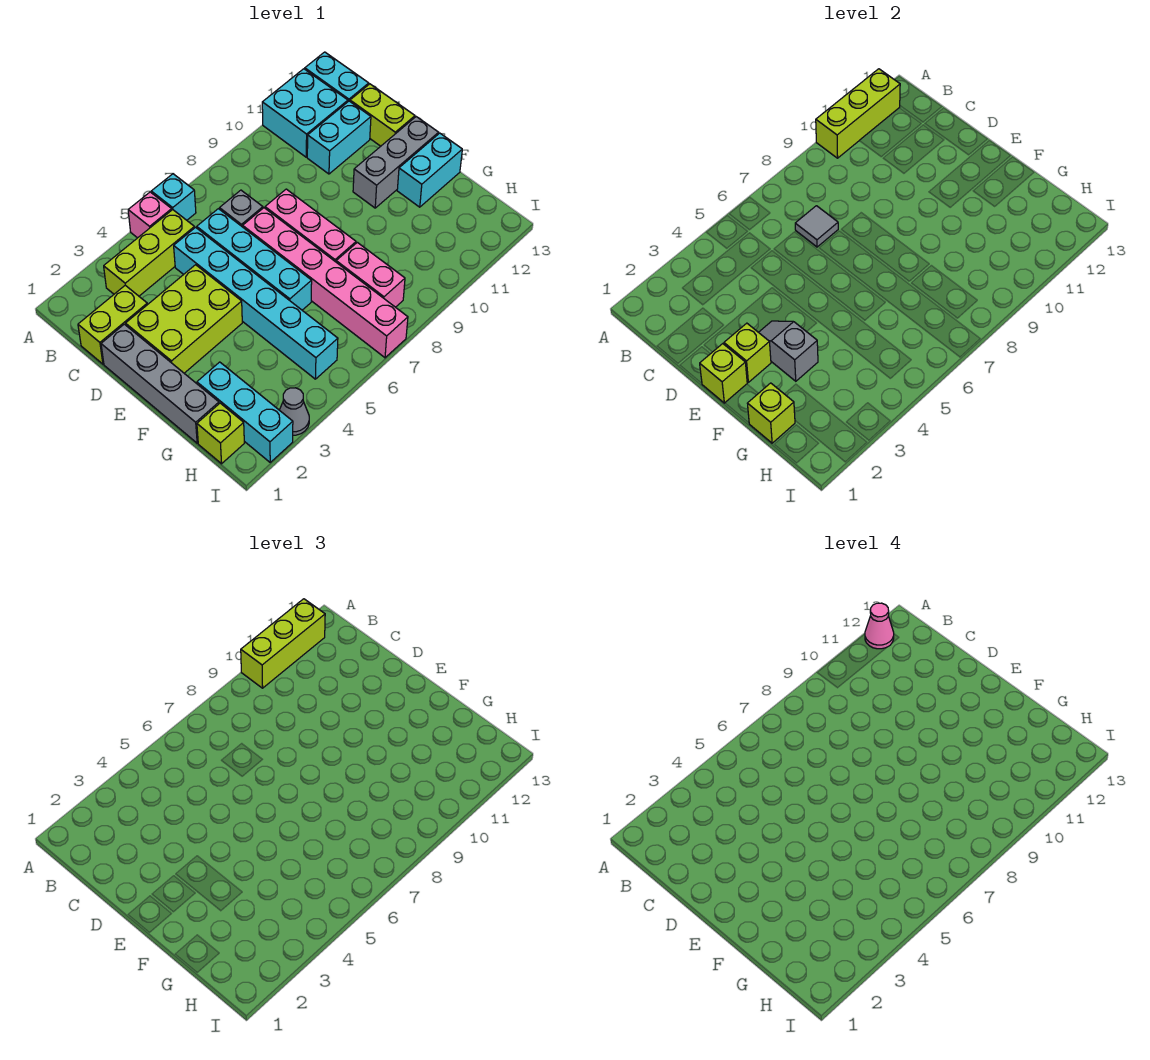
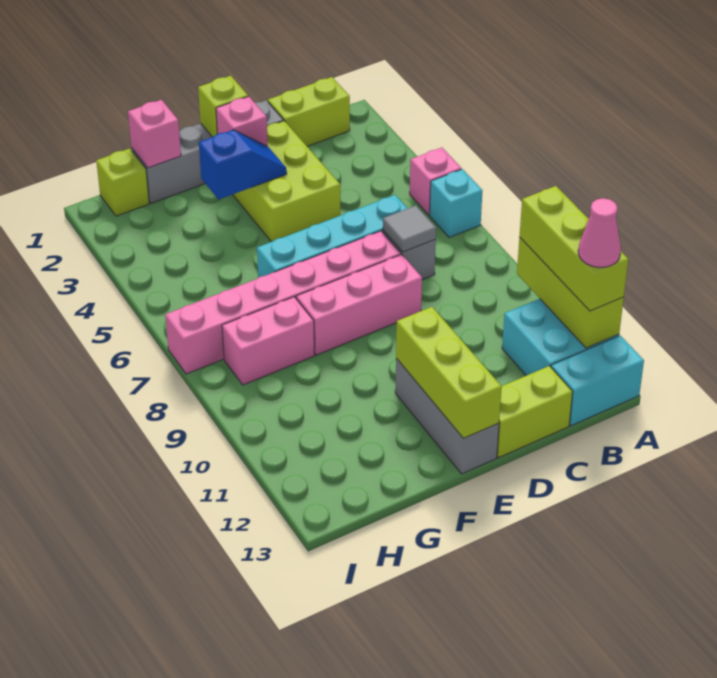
lime brick B3:B5 level 1 -> lime brick E11:E13 level 2
lime brick C1:C2 level 1 -> lime brick B1:C1 level 1
cyan brick C5:H5 level 1 -> none
cyan brick C11:C12 level 1 -> none
lime brick E2 level 2 -> pink brick E2 level 2
grey slope E3:F3 level 2 top F -> blue slope E3:F3 level 2 top F
cyan brick F12:F13 level 1 -> none
lime brick G1 level 2 -> pink brick G1 level 2
cyan brick G2:I2 level 1 -> none
grey cone I3 level 1 -> none

